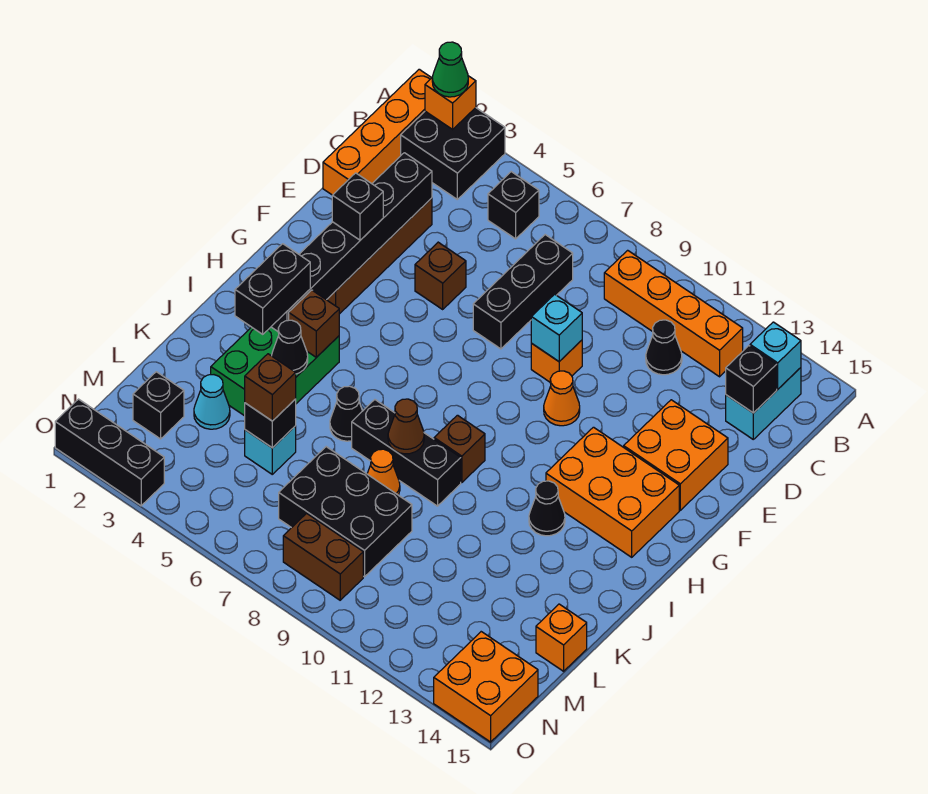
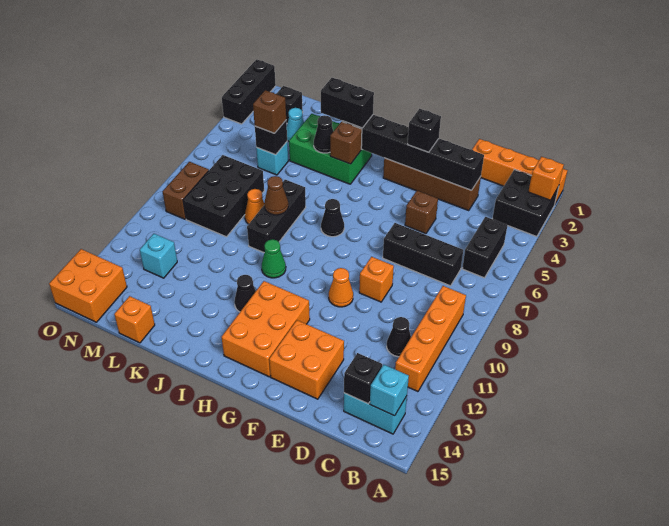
green cone A2 level 3 -> green cone I10 level 1
black brick B5 level 1 -> black brick B5:B6 level 1
cyan brick E9 level 2 -> cyan brick M12 level 1
brown brick I9 level 1 -> none
black cone J6 level 1 -> black cone H7 level 1

